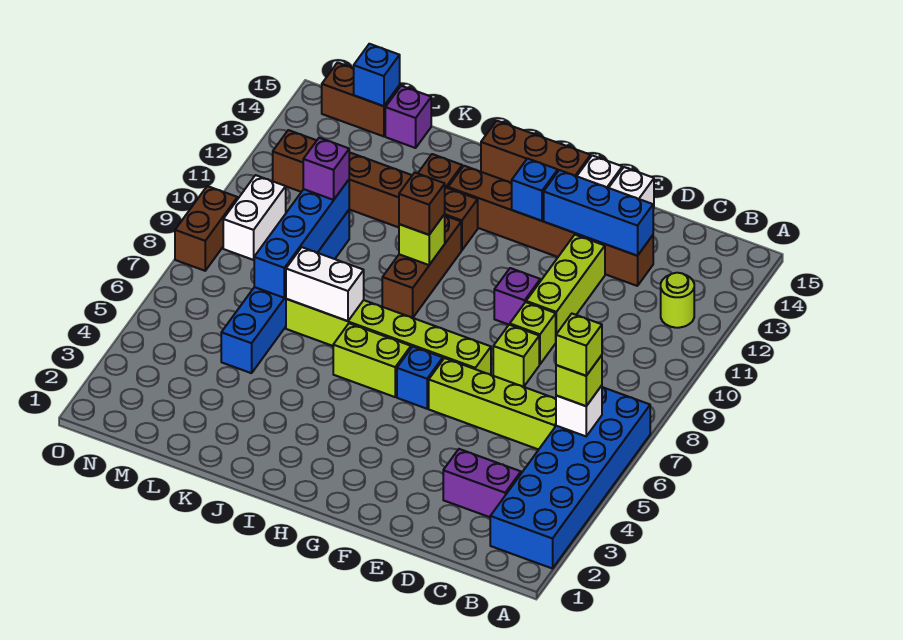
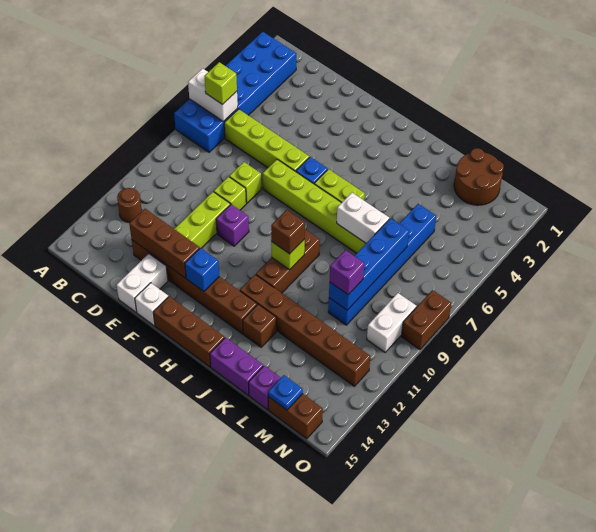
white brick B6 level 2 -> white brick A6:B6 level 2
lime brick B6 level 4 -> none
lime round brick B12 level 1 -> brown round brick B12 level 1
purple brick C3:D3 level 1 -> purple brick J15:K15 level 1
blue brick D13:F13 level 2 -> brown brick D13:F13 level 2
none -> brown round brick L1:M2 level 1
blue brick M15 level 2 -> blue plate M15 level 2

